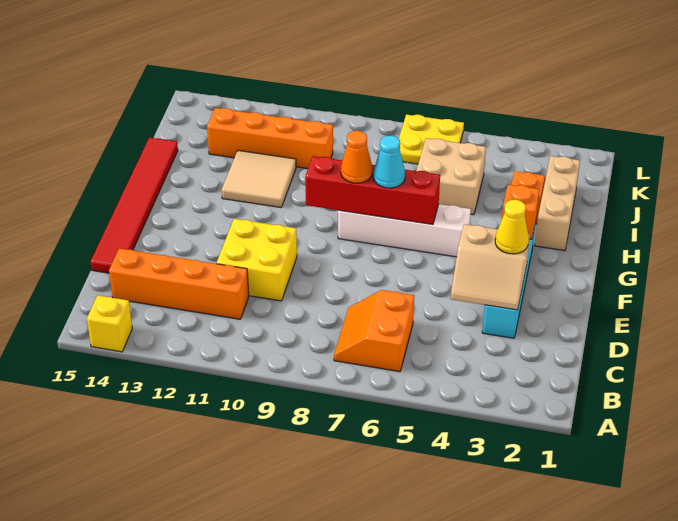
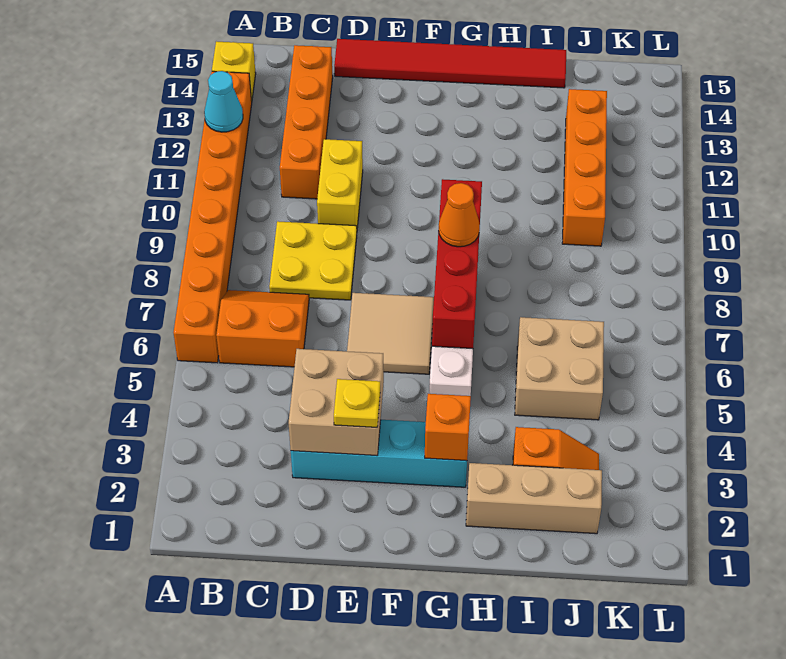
none -> orange brick A6:A13 level 1
tan slope D3:E4 level 2 top E -> tan brick D3:E4 level 2
yellow brick D10:E11 level 1 -> yellow brick D10:D11 level 1
yellow cone E3 level 3 -> yellow plate E3 level 3
cyan cone G7 level 3 -> cyan cone A12 level 2
tan tile H11:I12 level 1 -> tan tile E6:F7 level 1
yellow plate K6:L7 level 1 -> yellow plate C8:D9 level 1

